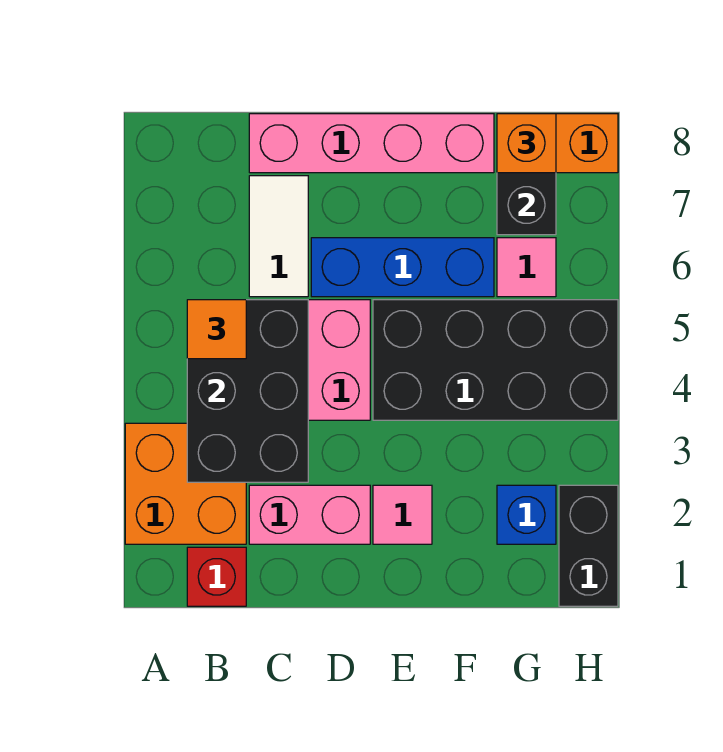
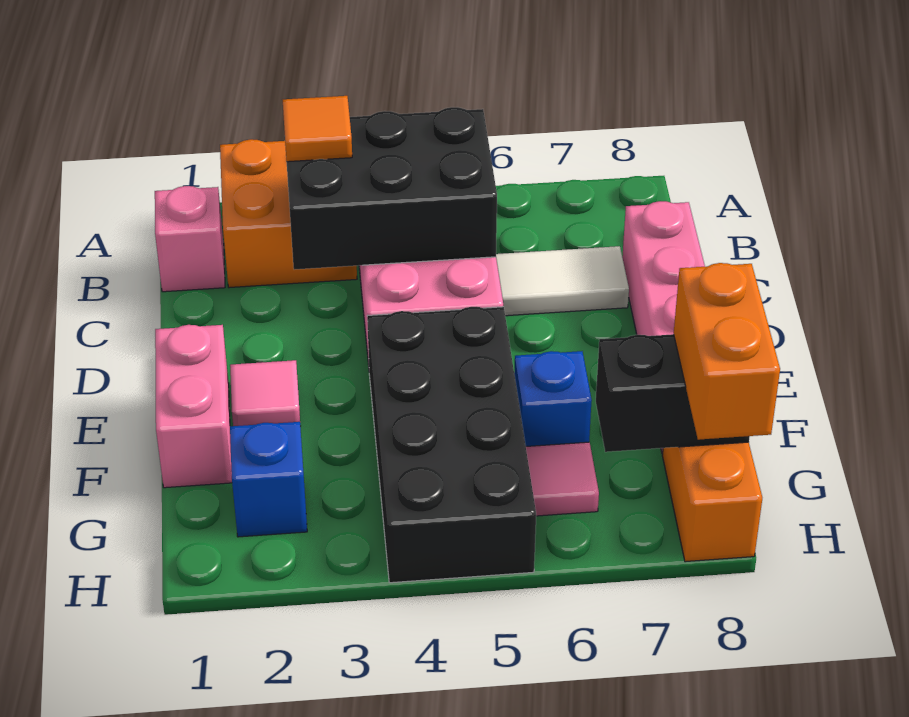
red brick B1 level 1 -> pink brick B1 level 1
orange tile B5 level 3 -> orange tile B3 level 3
pink brick C2:D2 level 1 -> pink brick E1:F1 level 1
blue brick D6:F6 level 1 -> blue brick F6 level 1
orange brick G8 level 3 -> orange brick G8:H8 level 3
black brick H1:H2 level 1 -> none

